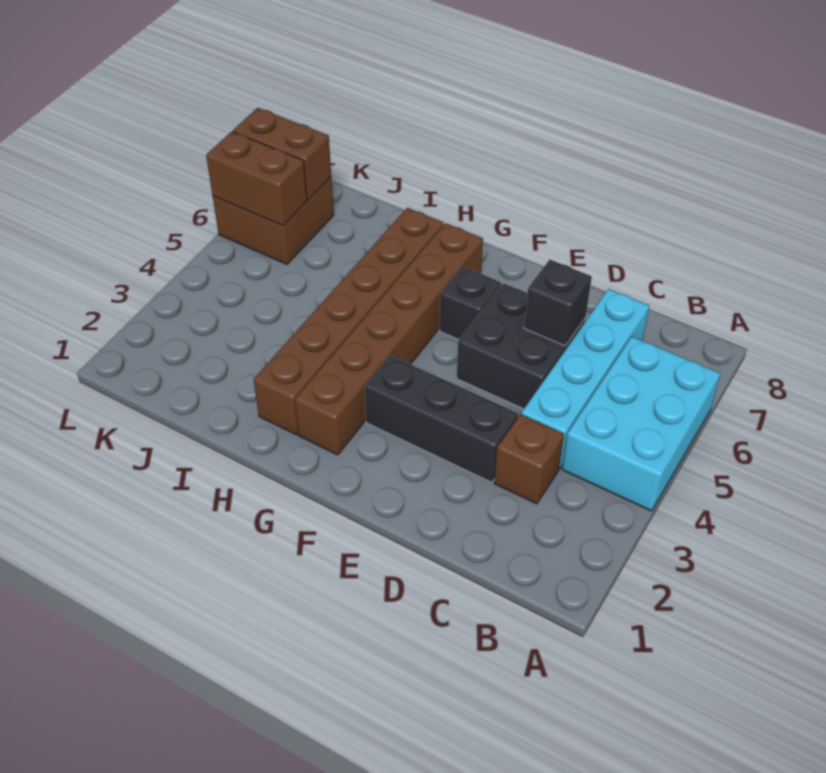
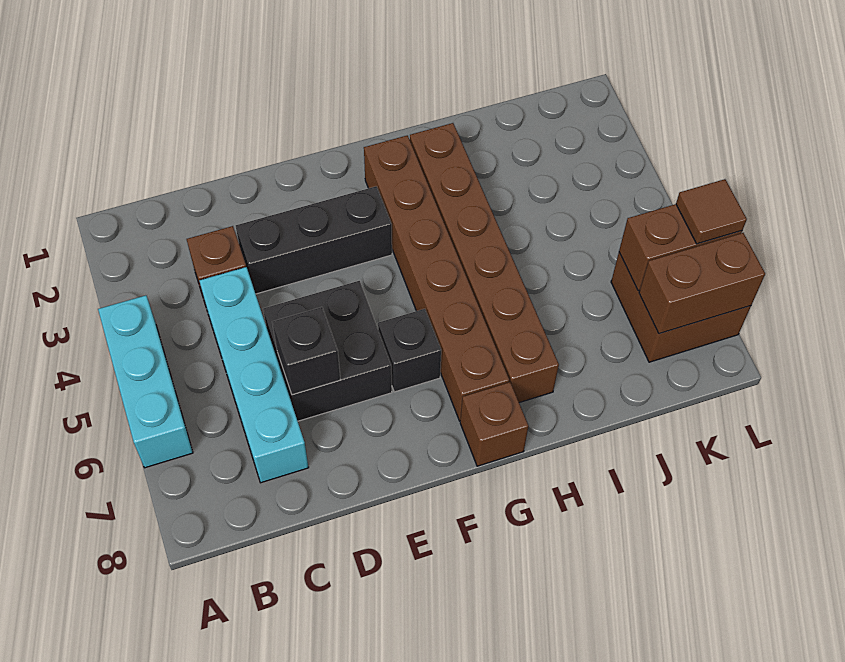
cyan brick A4:B6 level 1 -> cyan brick A4:A6 level 1
none -> brown brick G8 level 1
none -> brown tile L6 level 3

